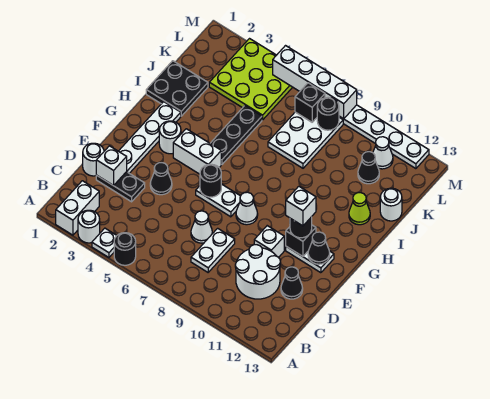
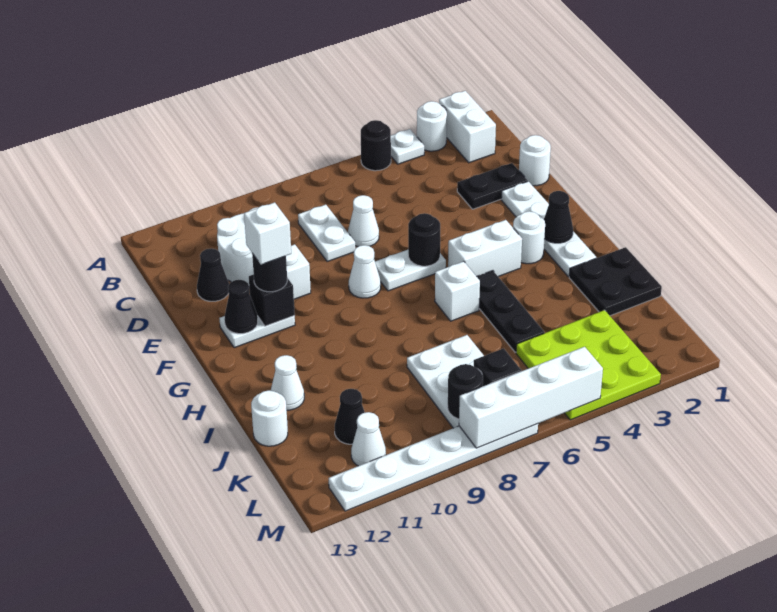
white brick D2 level 2 -> white brick H6 level 1
black cone E4 level 1 -> black cone G2 level 2
lime cone I12 level 1 -> white cone I12 level 1

